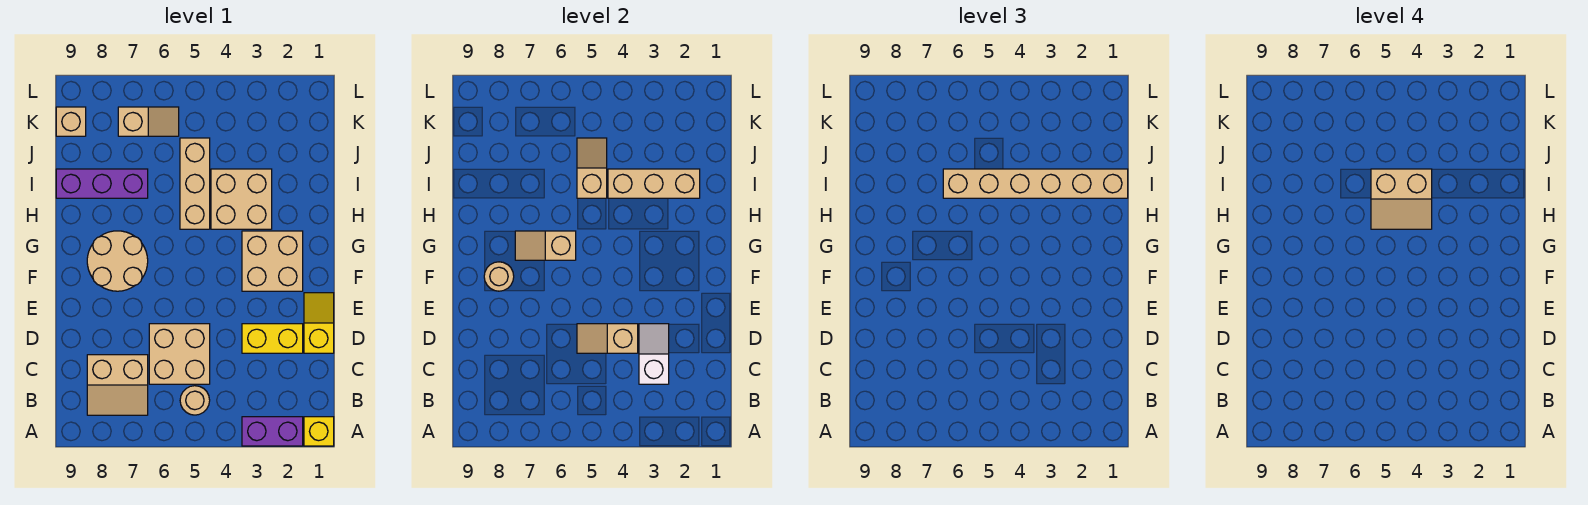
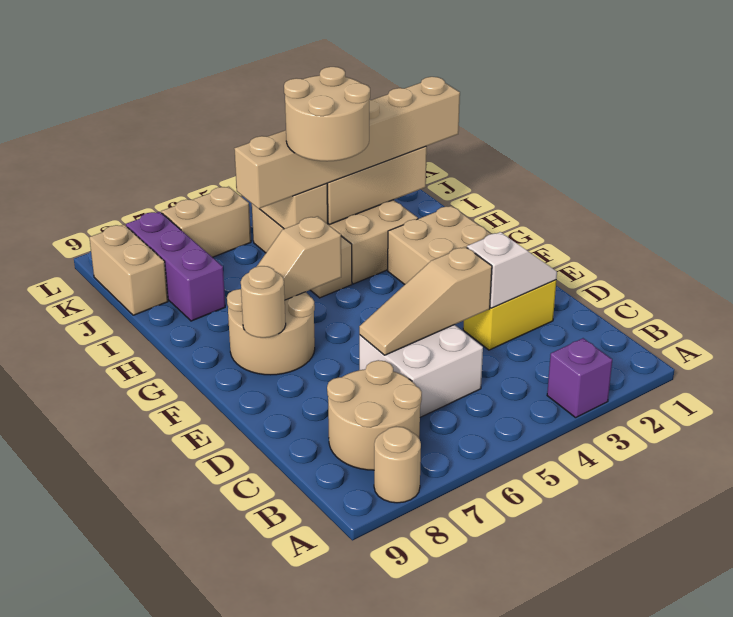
yellow brick A1 level 1 -> none
purple brick A2:A3 level 1 -> purple brick A3 level 1
tan round brick B5 level 1 -> tan round brick A8 level 1
tan slope B7:C8 level 1 top C -> tan round brick B7:C8 level 1
white slope C3:D3 level 2 top C -> white slope D2:D3 level 2 top 3
tan brick C5:D6 level 1 -> white brick C5:D6 level 1
yellow slope D1:E1 level 1 top D -> none
tan slope D4:D5 level 2 top 4 -> tan slope D4:D6 level 2 top 4
tan slope H4:I5 level 4 top I -> tan round brick H4:I5 level 4
purple brick I7:I9 level 1 -> purple brick I8:K8 level 1
tan slope K6:K7 level 1 top 7 -> tan brick K6:K7 level 1
tan brick K9 level 1 -> tan brick J9:K9 level 1

